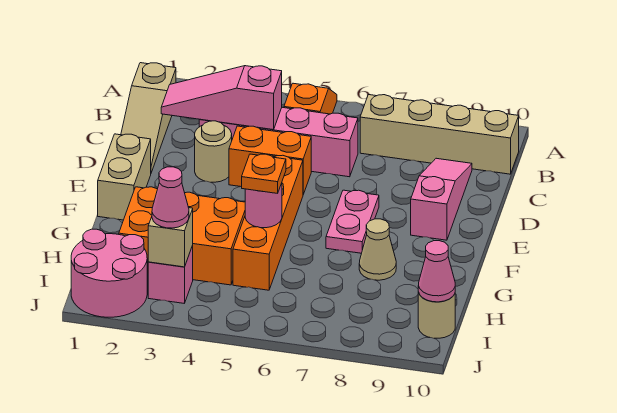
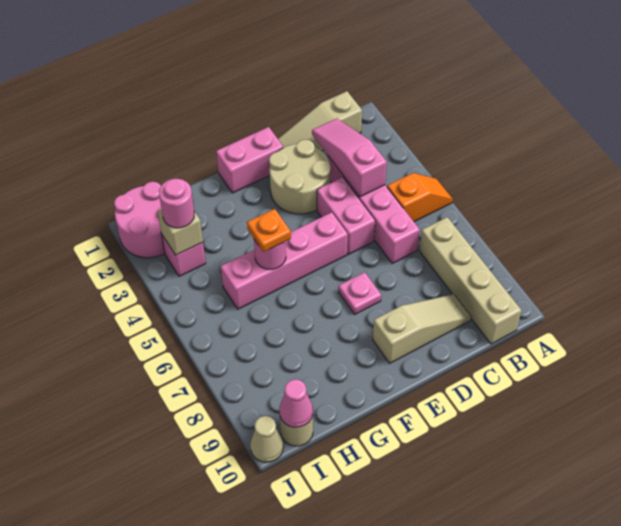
pink slope C9:E9 level 1 top E -> tan slope C9:E9 level 1 top E
tan round brick D3 level 1 -> tan round brick D2:E3 level 1
orange brick D4:D5 level 1 -> pink brick D4:D5 level 1
tan brick E1:F1 level 1 -> pink brick E1:F1 level 1
orange brick E5:H5 level 1 -> pink brick E5:H5 level 1
pink plate E7:F7 level 1 -> pink plate E7 level 1
orange brick G2:H4 level 1 -> none
tan cone G8 level 1 -> tan cone J10 level 1
pink cone I3 level 3 -> pink round brick I3 level 3

